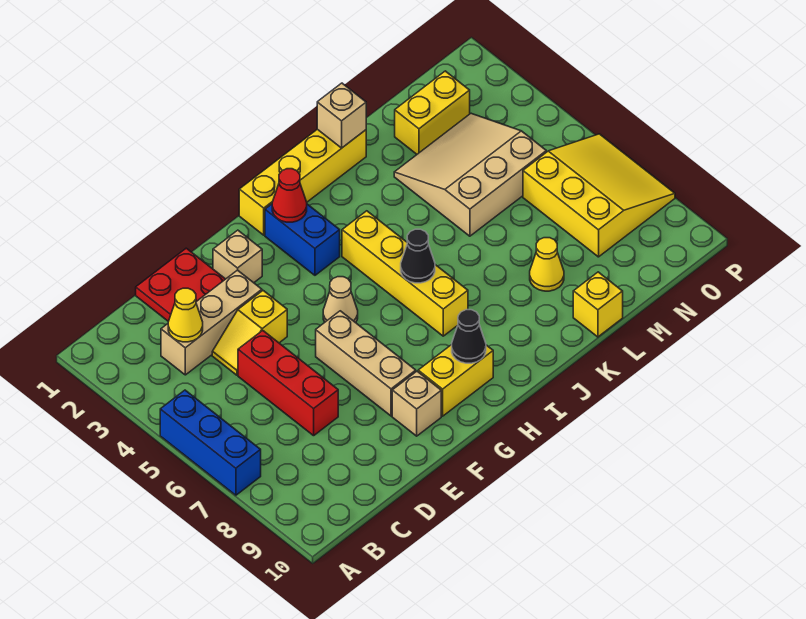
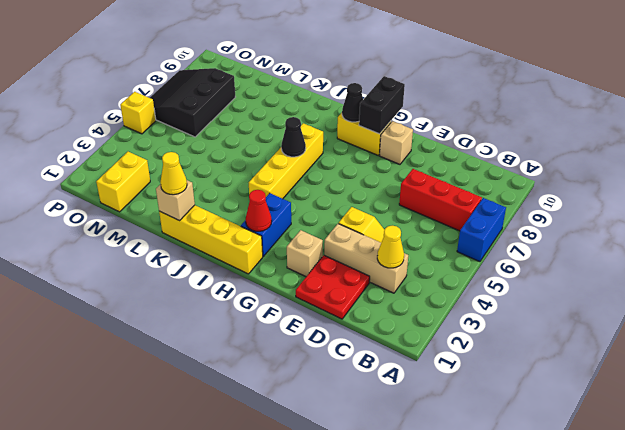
blue brick A5:A7 level 1 -> blue brick A6:A7 level 1
red brick D5:D7 level 1 -> red brick B7:D7 level 1
tan brick F6:F8 level 1 -> none
tan cone G5 level 1 -> none
none -> black brick G9:G10 level 2
tan slope L3:N5 level 1 top 5 -> none
yellow cone L8 level 1 -> yellow cone K1 level 3
yellow brick L10 level 1 -> yellow brick P5 level 1
yellow brick M2:N2 level 1 -> yellow brick N1:N2 level 1
yellow slope N6:P8 level 1 top N -> black slope N6:P8 level 1 top N

